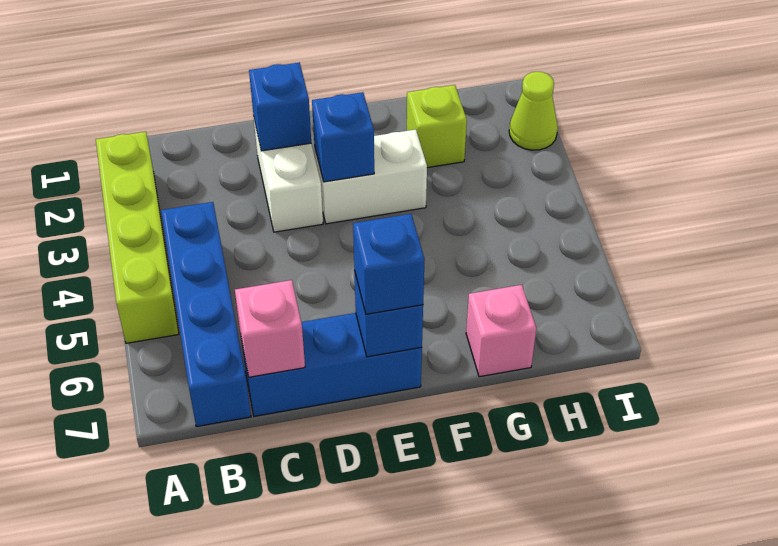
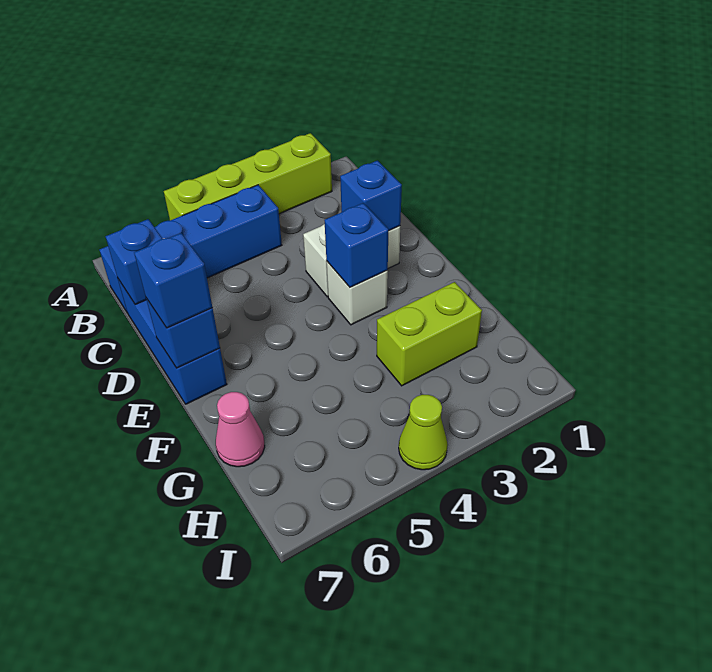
pink brick C7 level 2 -> blue brick C7 level 2
white brick E3:F3 level 1 -> white brick E3 level 1
lime brick G2 level 1 -> lime brick G2:G3 level 1
pink brick G7 level 1 -> pink cone G7 level 1
lime cone I2 level 1 -> lime cone I4 level 1

